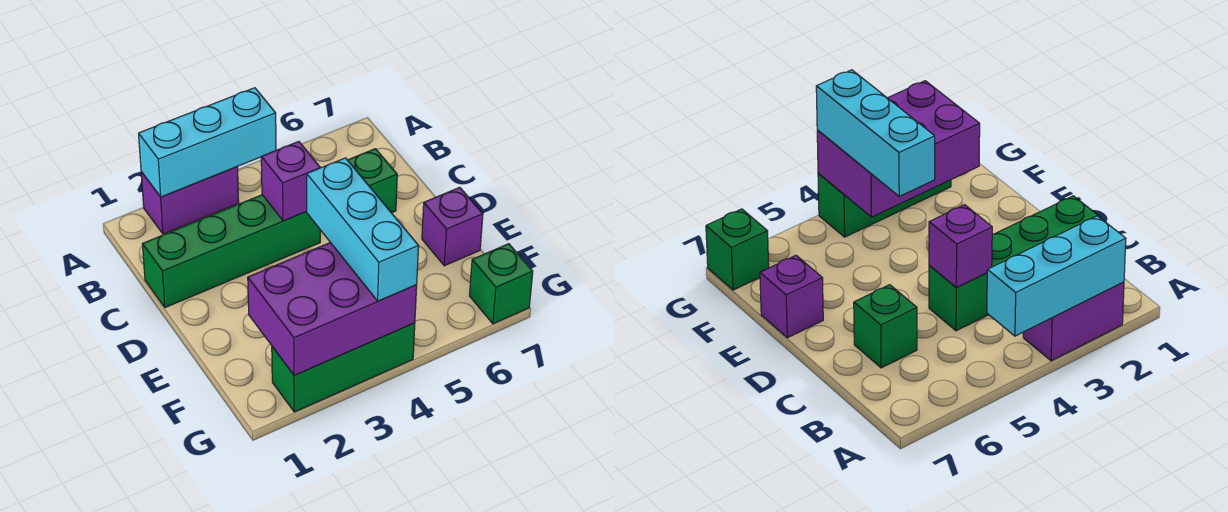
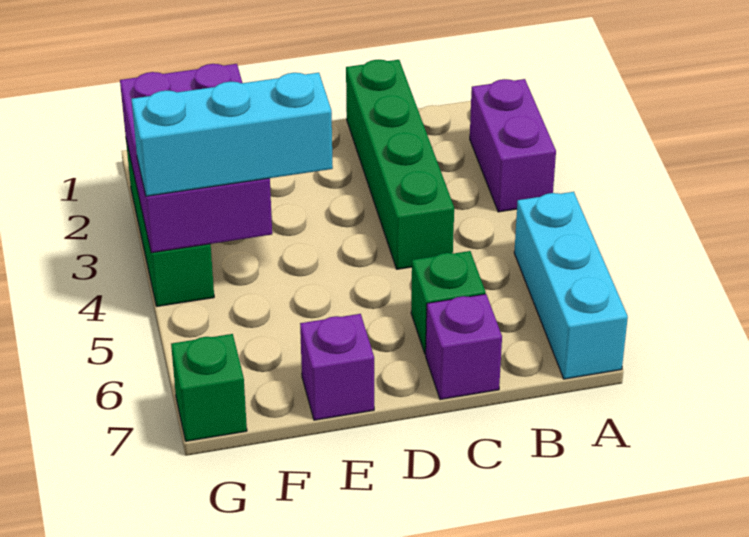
cyan brick A2:A4 level 2 -> cyan brick A5:A7 level 1
purple brick C4 level 2 -> purple brick C7 level 1

